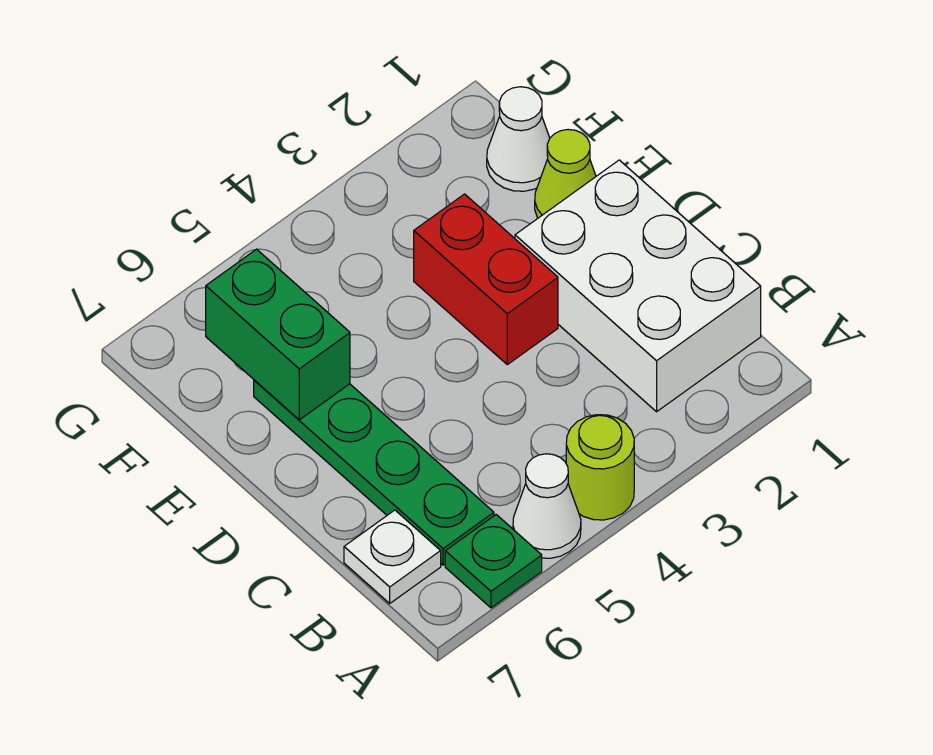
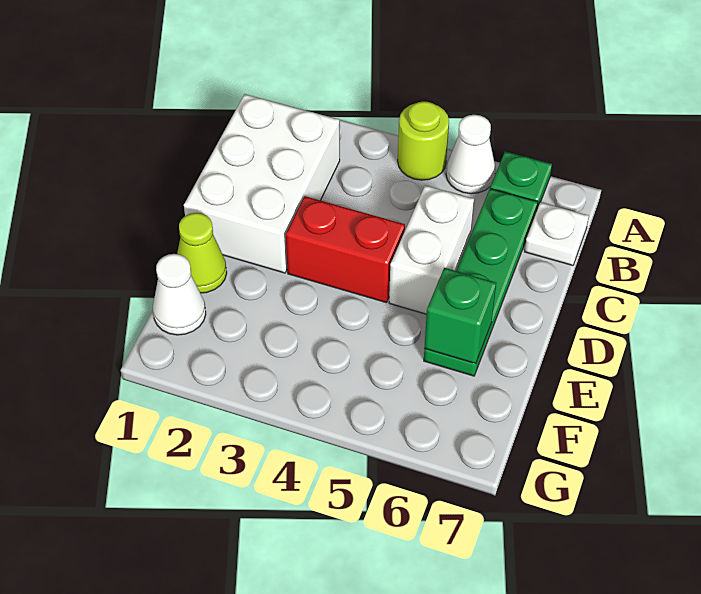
none -> white brick C5:D5 level 1
red brick D3:E3 level 1 -> red brick D3:D4 level 1
green brick E6:F6 level 2 -> green brick E6 level 2

